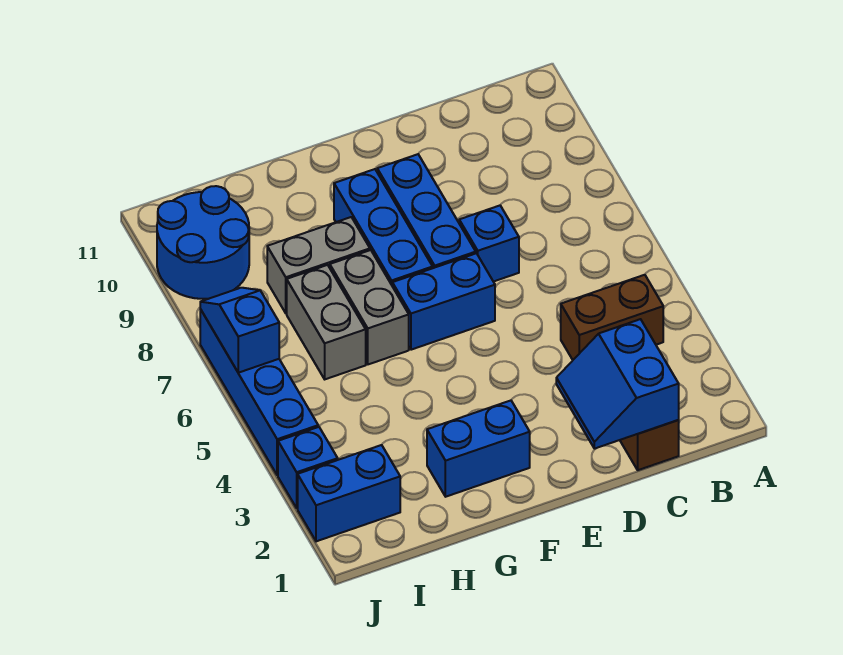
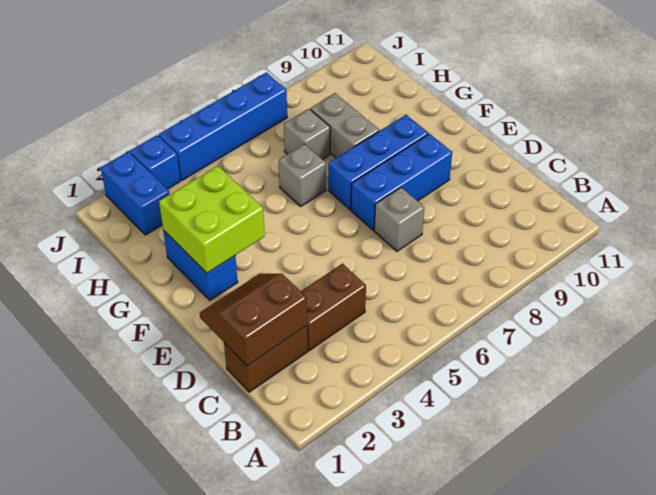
brown brick B4:C4 level 1 -> brown brick C3:C4 level 1
blue slope C1:D2 level 2 top C -> brown slope C1:D2 level 2 top C
blue brick D7 level 1 -> grey brick D7 level 1
blue brick E6:F6 level 1 -> none
none -> lime brick F2:G3 level 2
grey brick G6:G7 level 1 -> grey brick G6 level 1
grey brick H6:H7 level 1 -> grey brick H7 level 1
blue round brick I9:J10 level 1 -> none
blue slope J6:J7 level 2 top 6 -> none

